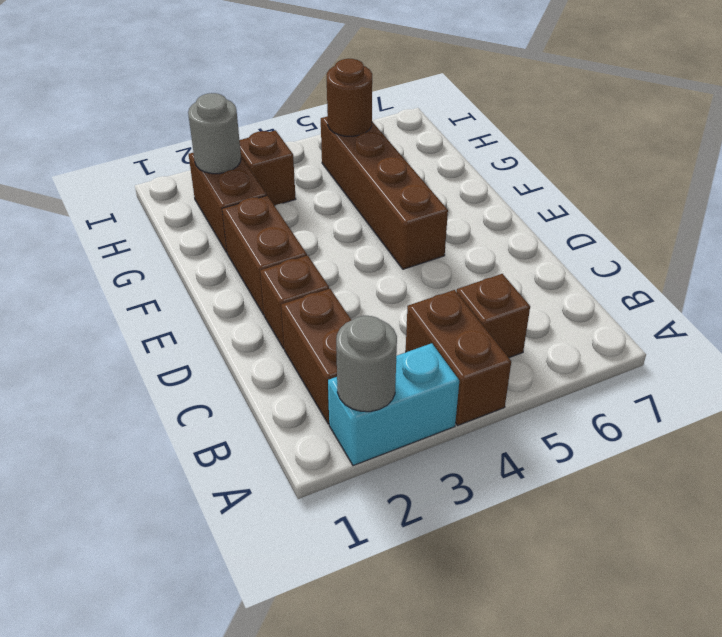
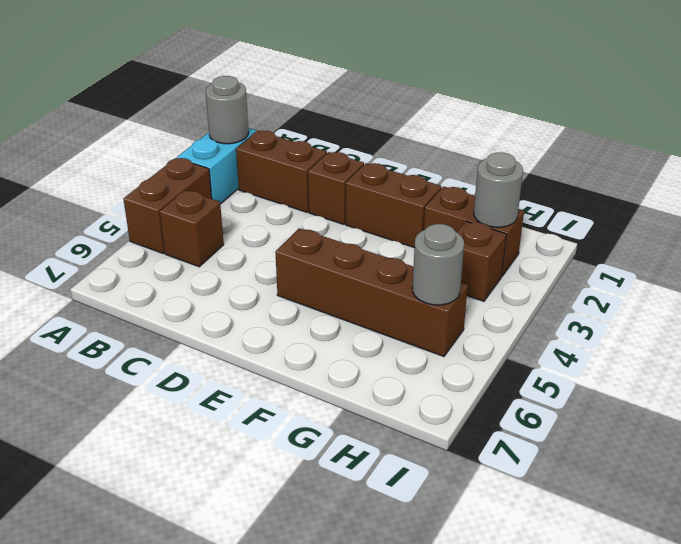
brown brick A4:B4 level 1 -> brown brick A4:A5 level 1
brown round brick H5 level 2 -> grey round brick H5 level 2

